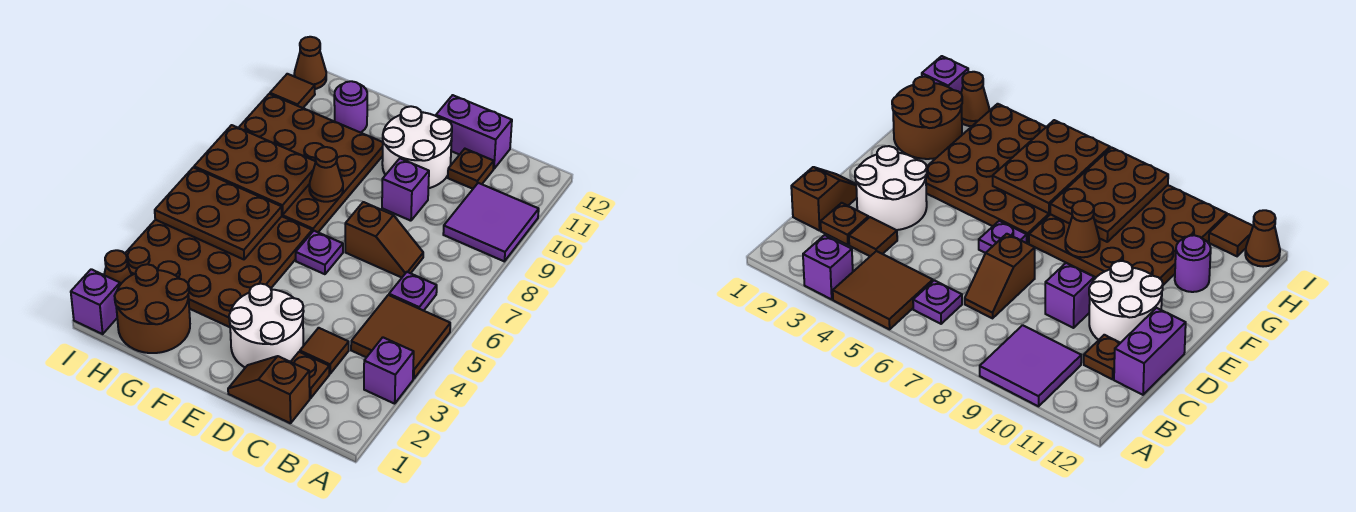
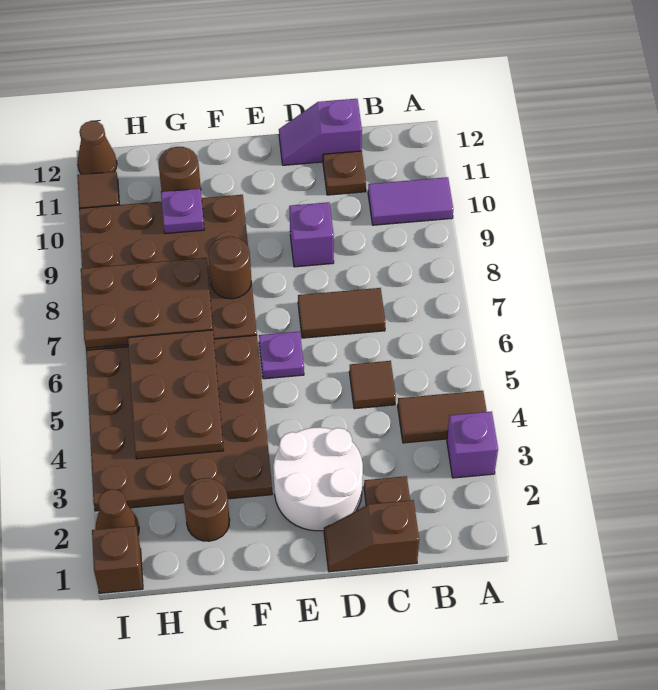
brown tile A4:B5 level 1 -> brown tile A4:B4 level 1
purple tile A9:B10 level 1 -> purple tile A10:B10 level 1
purple plate B6 level 1 -> purple plate G10 level 2
brown tile C3 level 1 -> brown tile C5 level 1
brown slope C7:D7 level 1 top D -> brown tile C7:D7 level 1
purple brick C12:D12 level 1 -> purple slope C12:D12 level 1 top C
white round brick D10:E11 level 1 -> none
brown cone F8 level 2 -> brown round brick F8 level 2
brown round brick G1:H2 level 1 -> brown round brick G2 level 1
brown plate G5:I6 level 2 -> brown plate G4:H6 level 2
purple round brick G11 level 1 -> brown round brick G11 level 1
purple brick I1 level 1 -> brown brick I1 level 1

